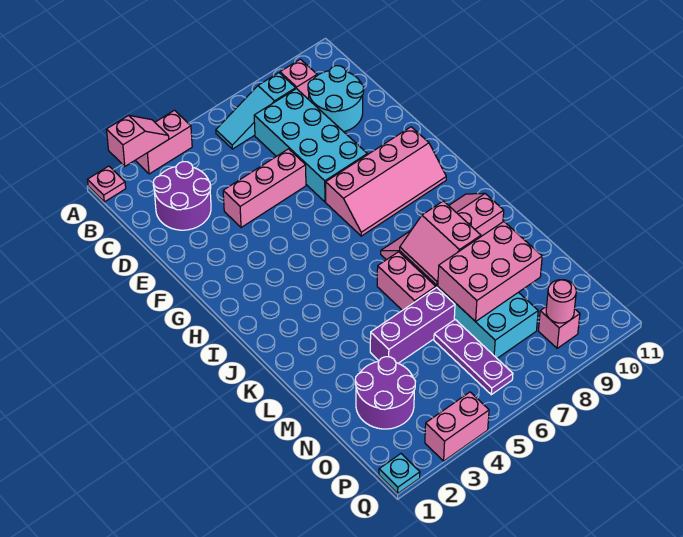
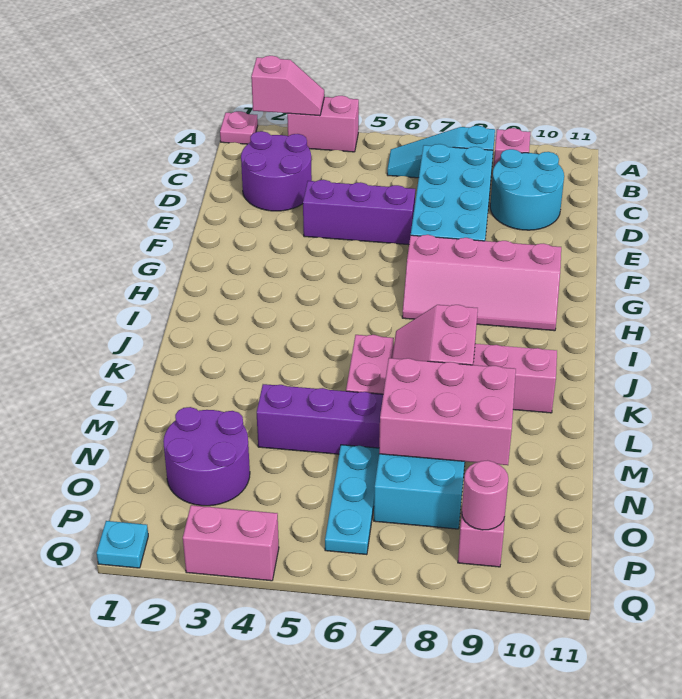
pink brick E4:E6 level 1 -> purple brick E4:E6 level 1
purple plate N6:P6 level 1 -> cyan plate N6:P6 level 1

